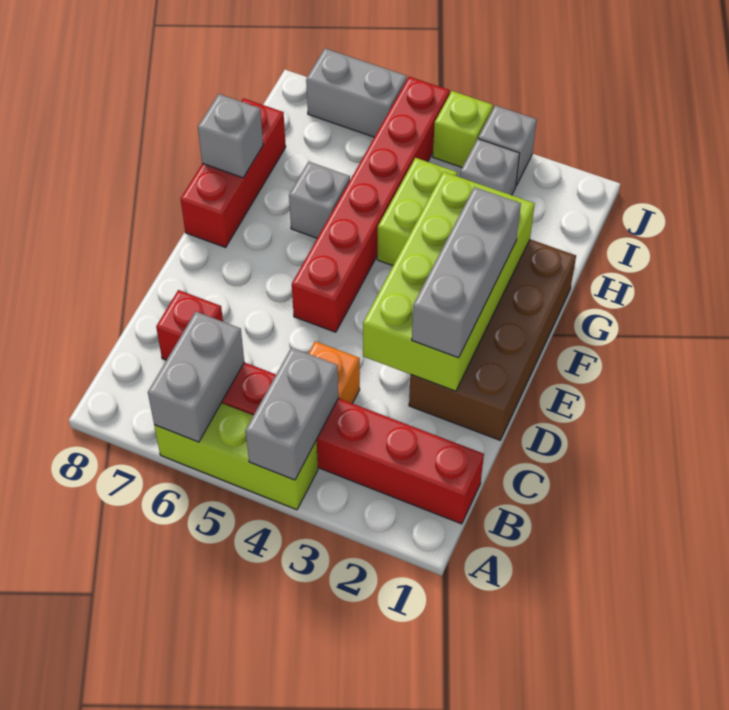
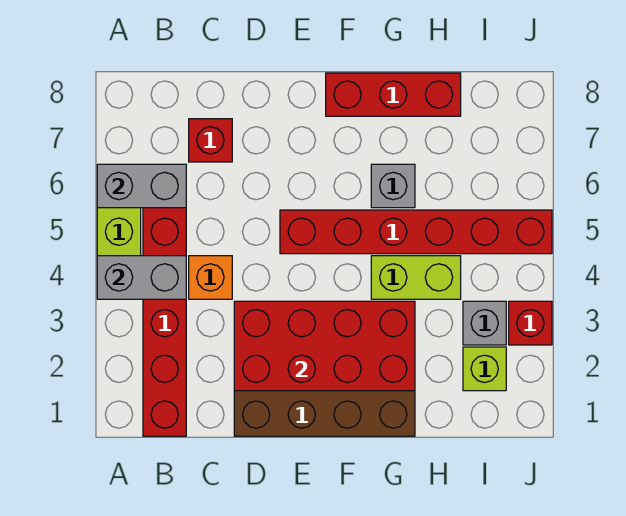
lime brick D2:G3 level 2 -> red brick D2:G3 level 2
grey brick D2:F2 level 3 -> none
grey brick G8 level 2 -> none
grey brick J3 level 1 -> red brick J3 level 1
lime brick J4 level 1 -> lime brick I2 level 1
grey brick J6:J7 level 1 -> none

